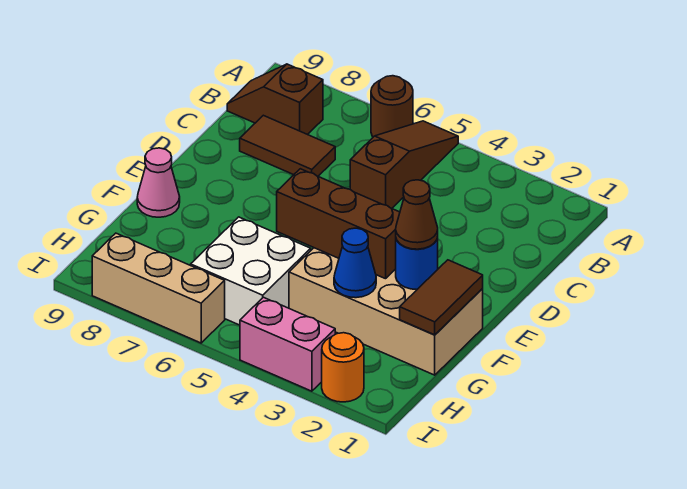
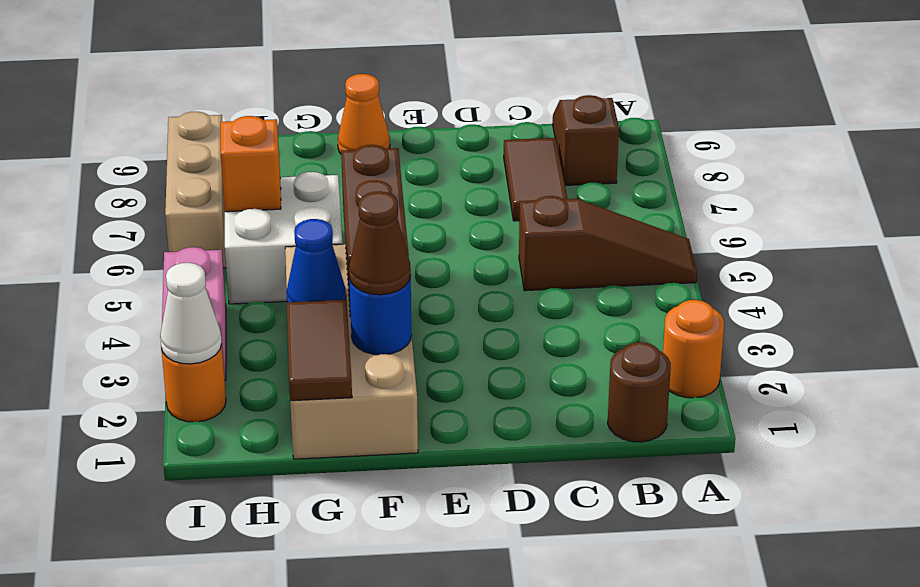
none -> orange round brick A2 level 1
brown round brick A6 level 1 -> brown round brick B1 level 1
brown tile F1:G1 level 2 -> brown tile G1:G2 level 2
pink cone F9 level 1 -> orange cone F9 level 1
none -> orange brick H6 level 2
none -> white cone I2 level 2

